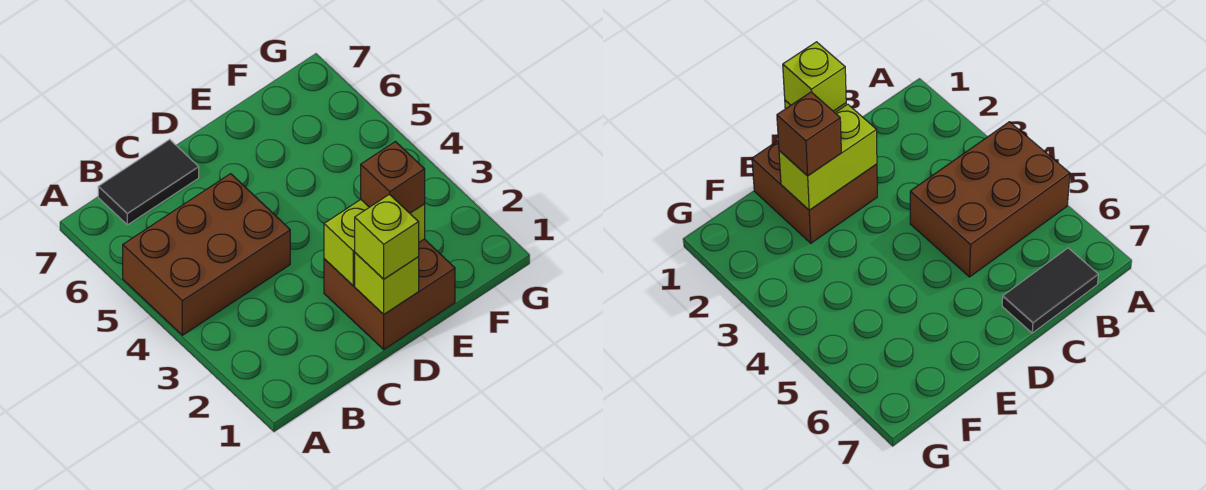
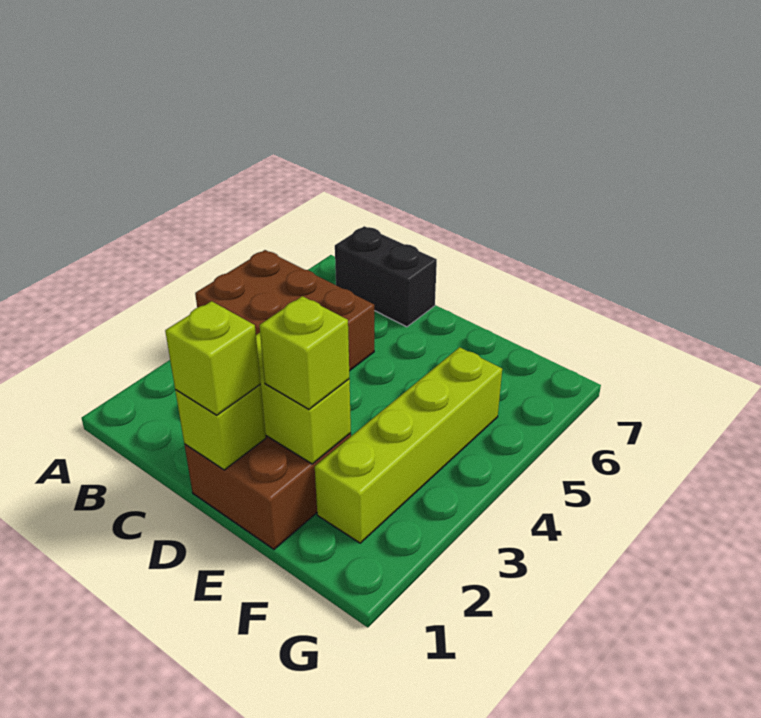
black tile B7:C7 level 1 -> black brick B7:C7 level 1
brown brick E2 level 3 -> lime brick E2 level 3
none -> lime brick F2:F5 level 1

